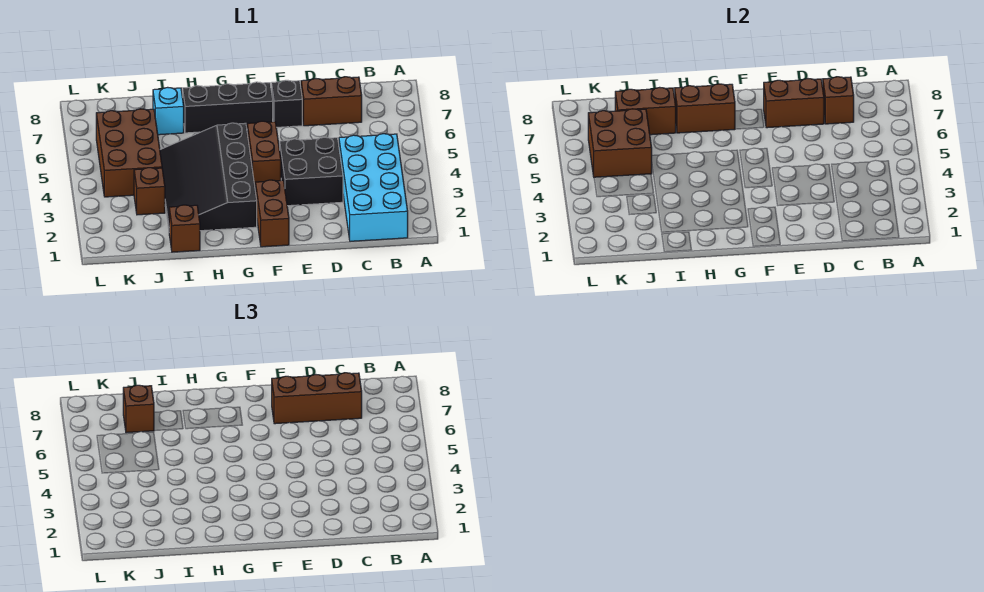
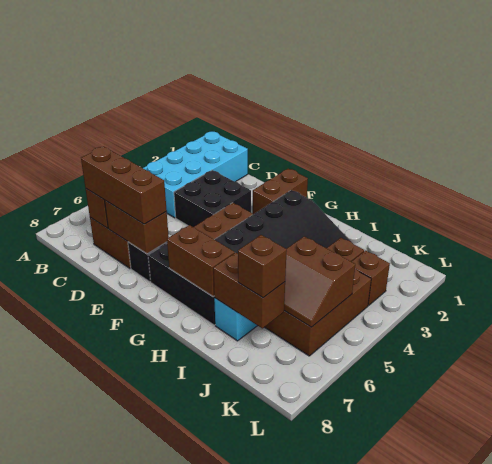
brown brick I1 level 1 -> brown brick K3 level 1
brown brick J5:K6 level 2 -> brown slope J5:K6 level 2 top 5

